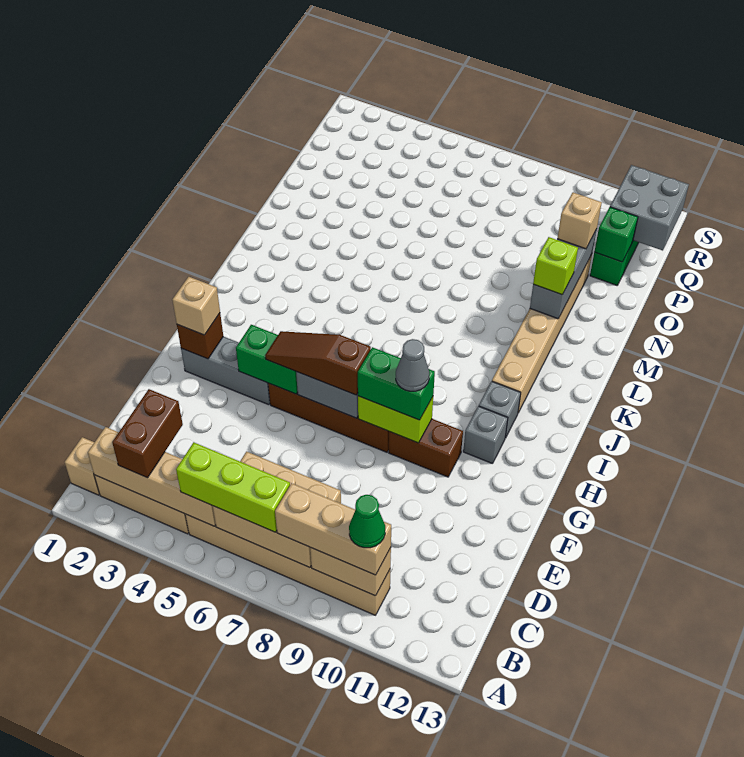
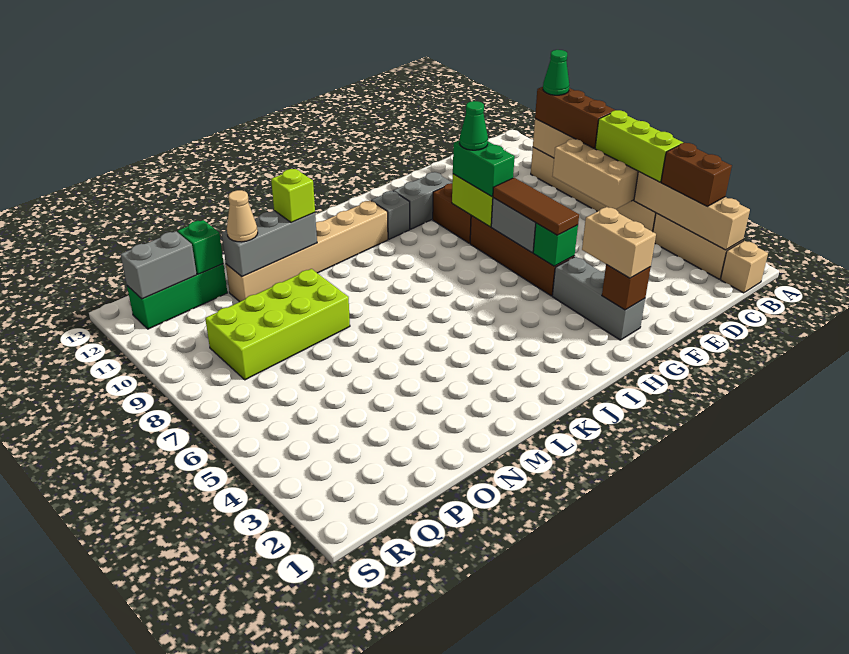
brown brick B3:C3 level 3 -> brown brick B3:B4 level 3
tan brick B8:B10 level 3 -> brown brick B8:B10 level 3
tan brick G2 level 3 -> tan brick G2:G3 level 3
green brick G4:G5 level 2 -> green brick G5 level 2
brown slope G5:G7 level 3 top 7 -> brown tile G5:G7 level 3
grey cone G9 level 4 -> green cone G9 level 4
grey brick H11 level 1 -> grey brick G11:H11 level 1
none -> lime brick N8:Q9 level 1
tan brick O11 level 3 -> tan cone O11 level 3
grey brick Q12:R13 level 2 -> grey brick Q12:R12 level 2

